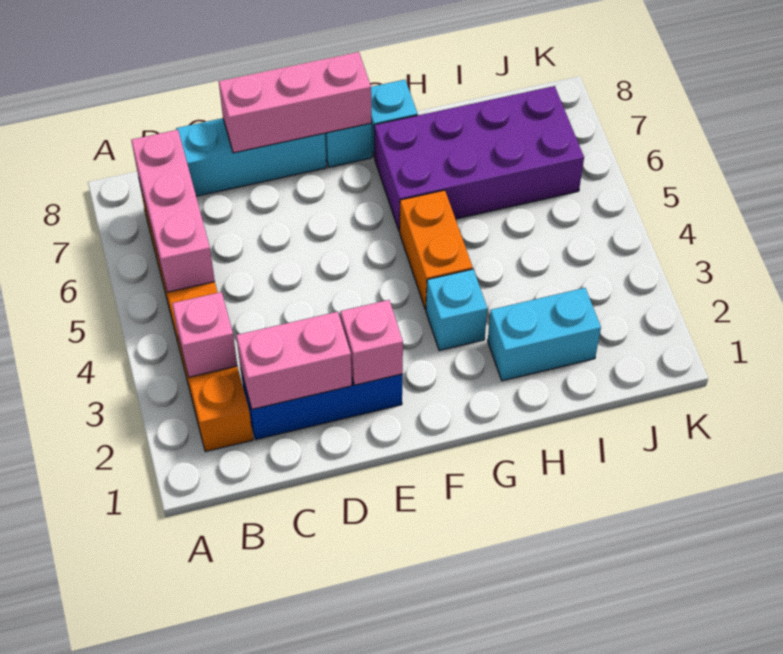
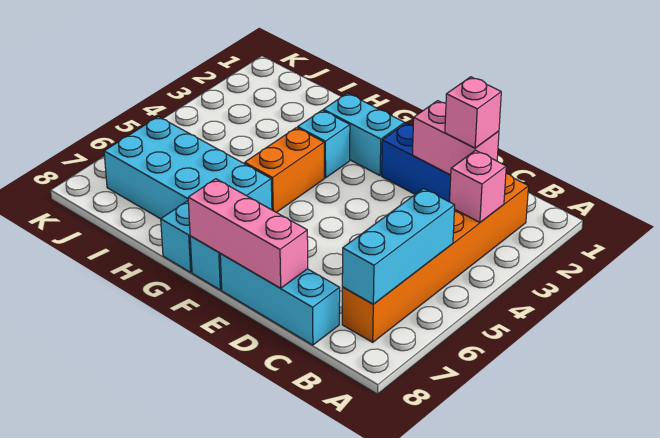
pink brick B5:B7 level 2 -> cyan brick B5:B7 level 2
pink brick E2 level 2 -> pink brick C2 level 3
purple brick G6:J7 level 1 -> cyan brick G6:J7 level 1
cyan brick H2:I2 level 1 -> cyan brick F2:G2 level 1

